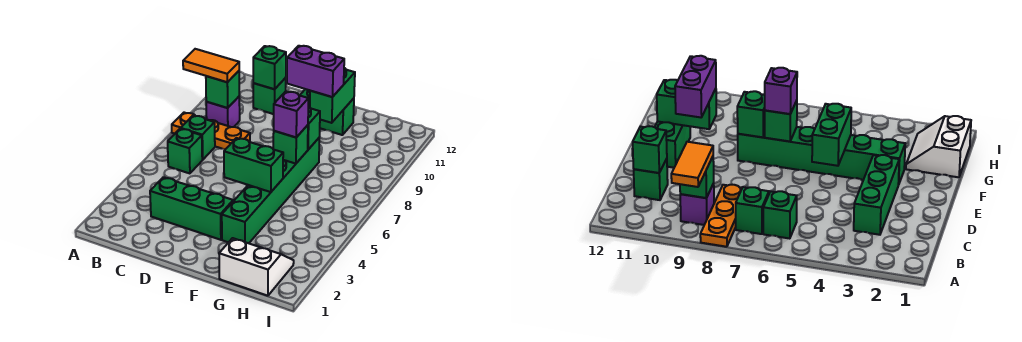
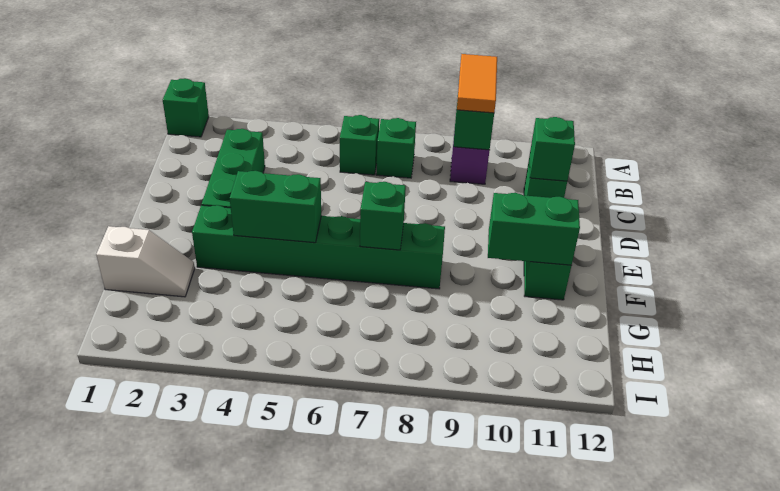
orange plate A8:C8 level 1 -> none
green brick E5:F5 level 2 -> green brick F4:F5 level 2
purple brick E10:F10 level 3 -> none
purple brick F7 level 3 -> none
green brick F8 level 2 -> green brick A1 level 1
white slope G1:H2 level 1 top 1 -> white slope G1:G2 level 1 top 1

